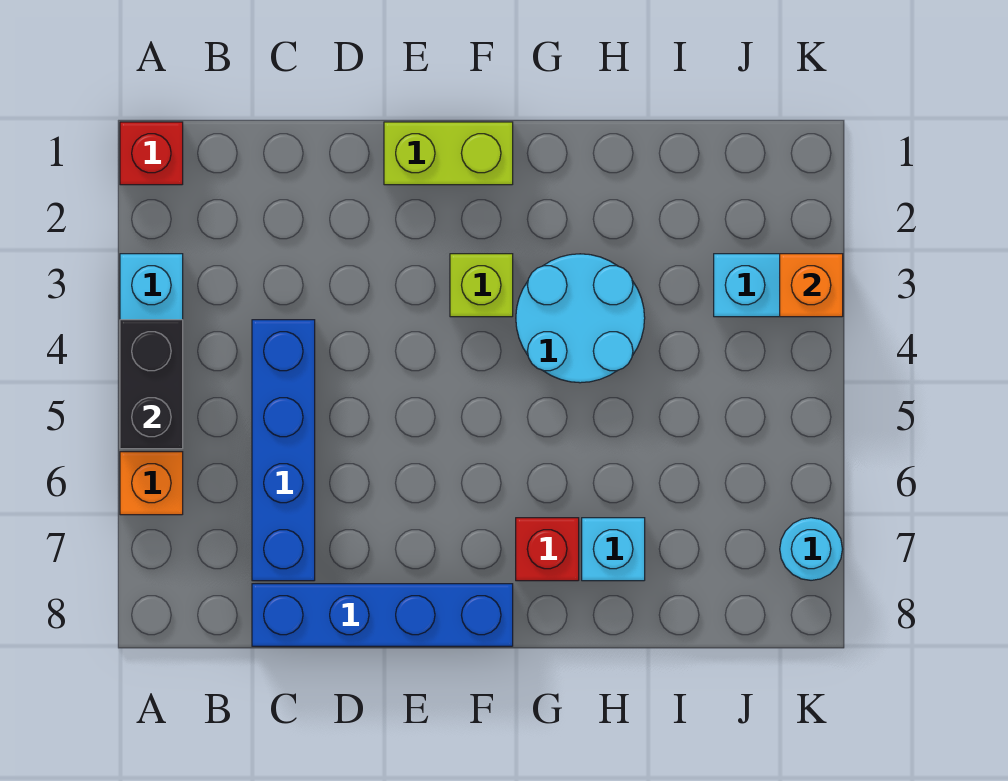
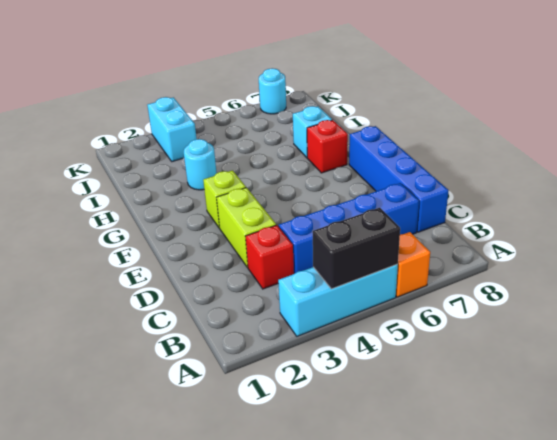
red brick A1 level 1 -> red brick C3 level 1
lime brick E1:F1 level 1 -> lime brick D3:E3 level 1
cyan round brick G3:H4 level 1 -> cyan round brick H3 level 1
orange brick K3 level 2 -> none

